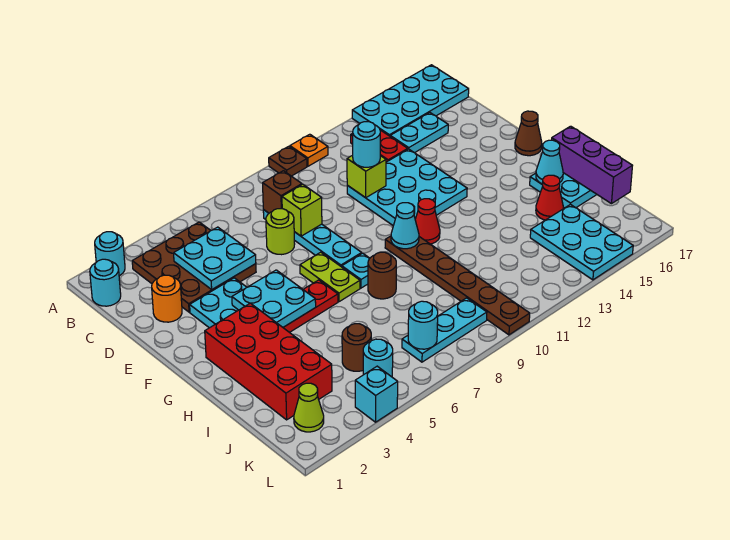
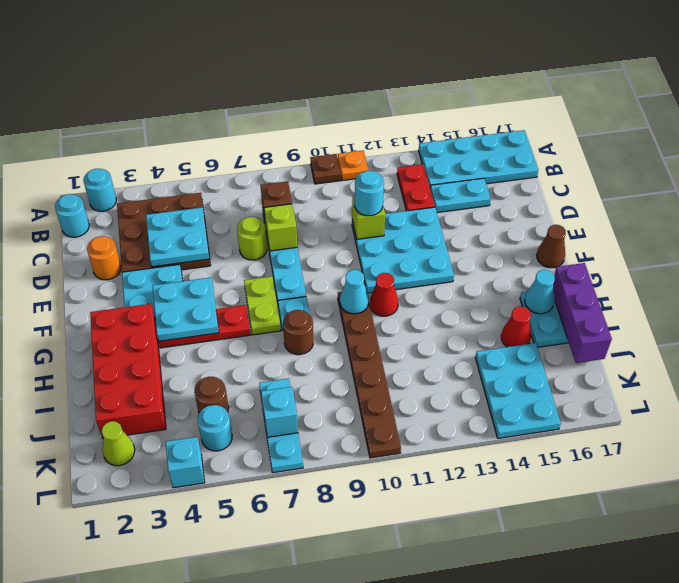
cyan plate K7:K9 level 1 -> cyan plate J7:L7 level 1
cyan round brick K7 level 2 -> cyan brick K7 level 2

